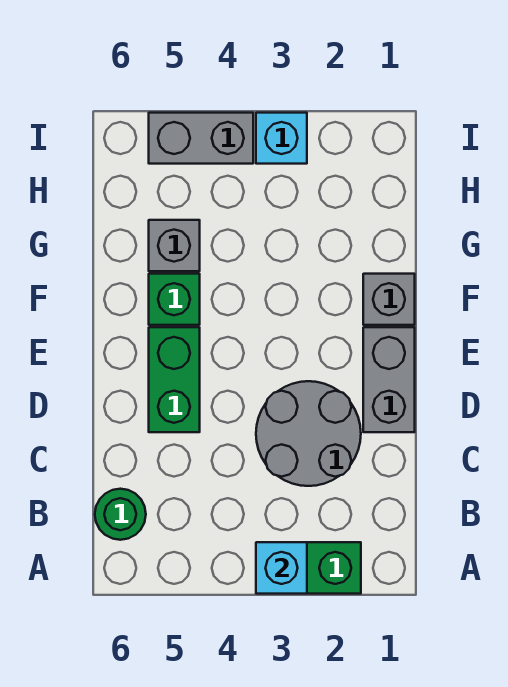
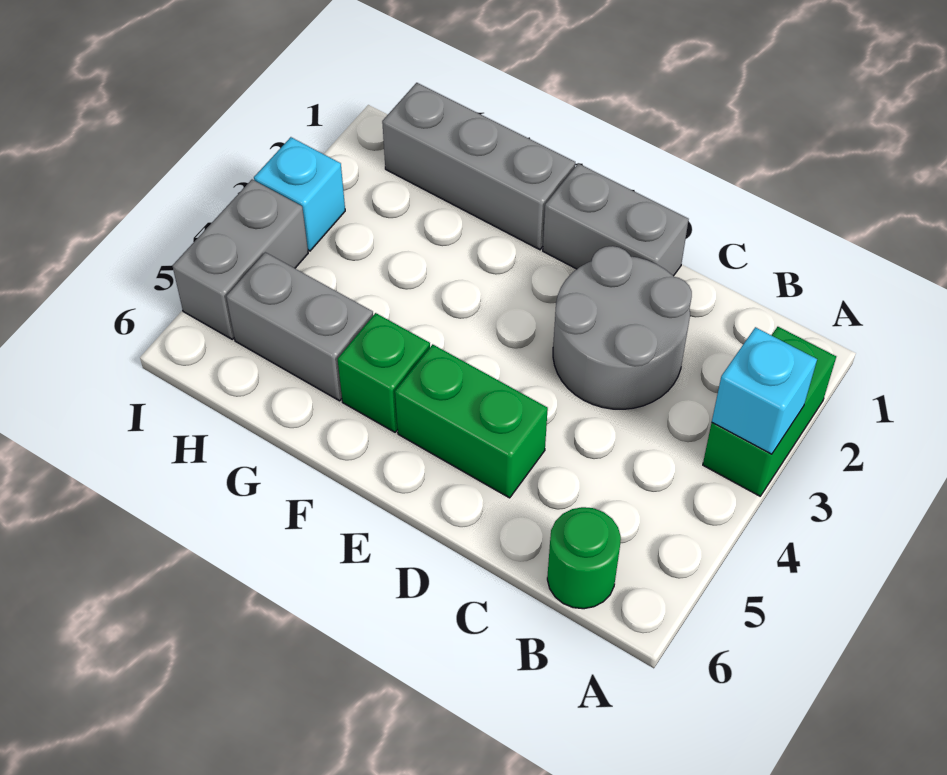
grey brick F1 level 1 -> grey brick F1:H1 level 1
grey brick G5 level 1 -> grey brick G5:H5 level 1

